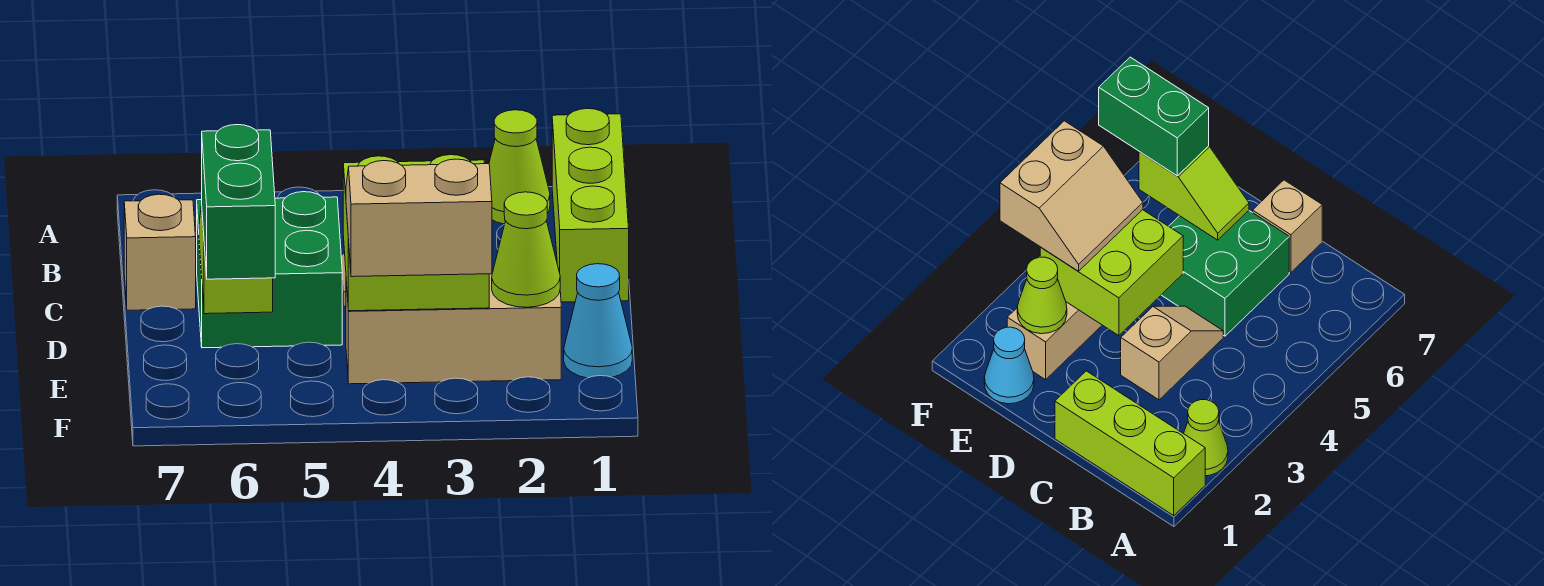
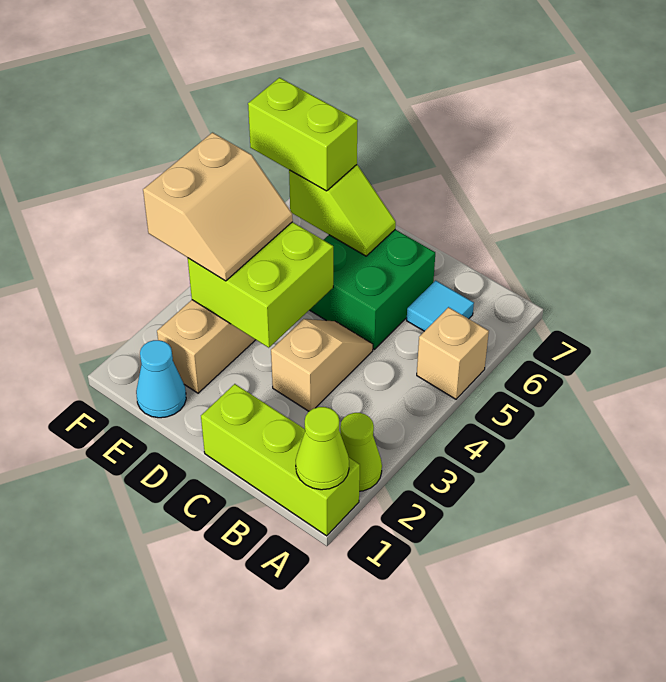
none -> cyan tile B6 level 1
tan brick C7 level 1 -> tan brick A5 level 1
lime cone E2 level 2 -> lime cone A1 level 2
green brick E6:F6 level 3 -> lime brick E6:F6 level 3

